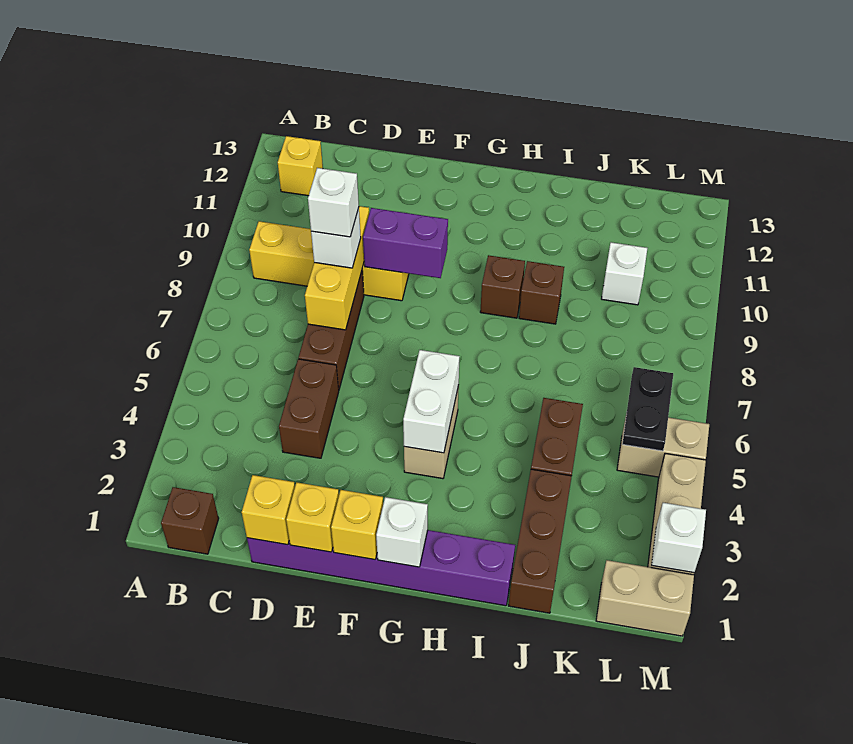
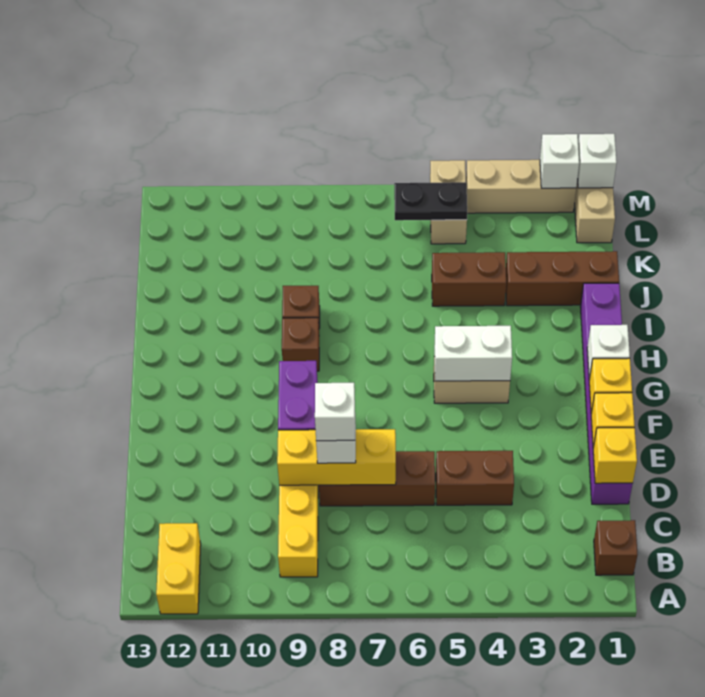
yellow brick B12 level 1 -> yellow brick A12:B12 level 1
white brick K10 level 1 -> white brick M1 level 2

